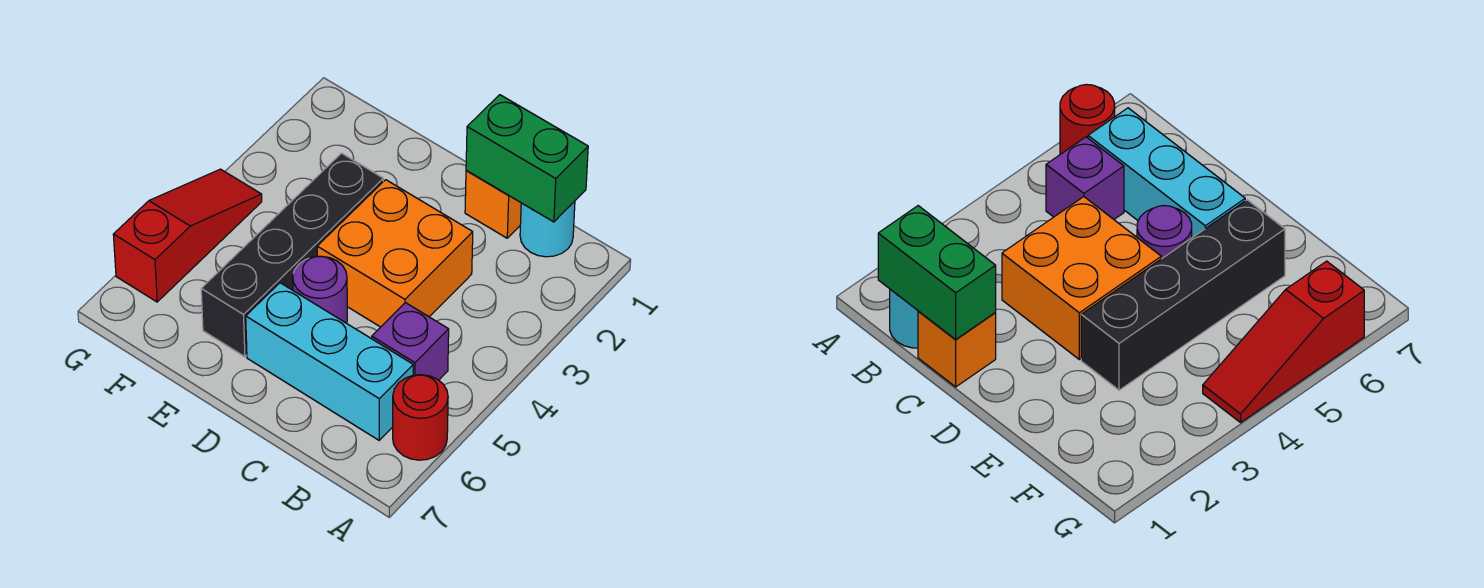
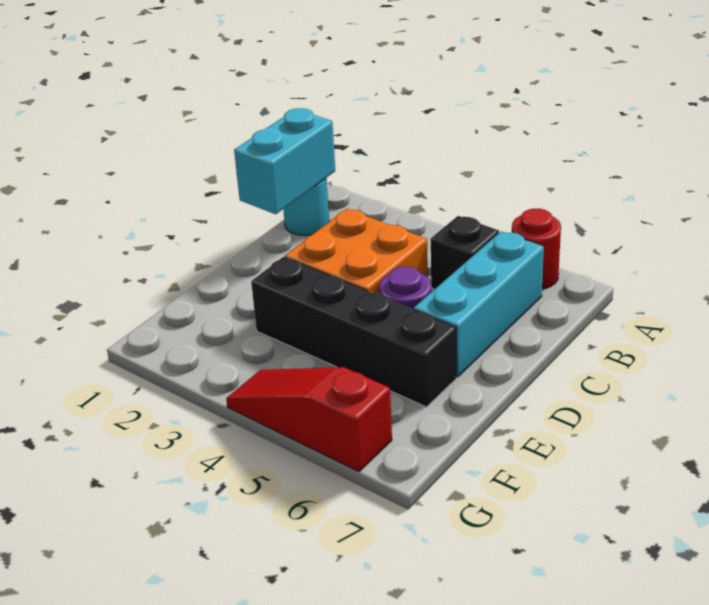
green brick B1:C1 level 2 -> cyan brick B1:C1 level 2
purple brick B5 level 1 -> black brick B5 level 1
orange brick C1 level 1 -> none

